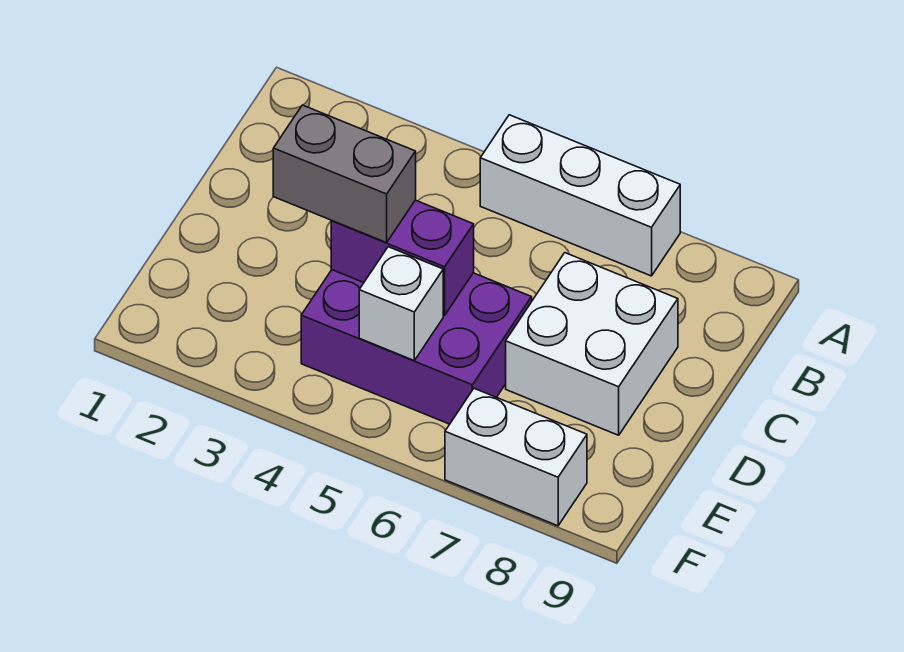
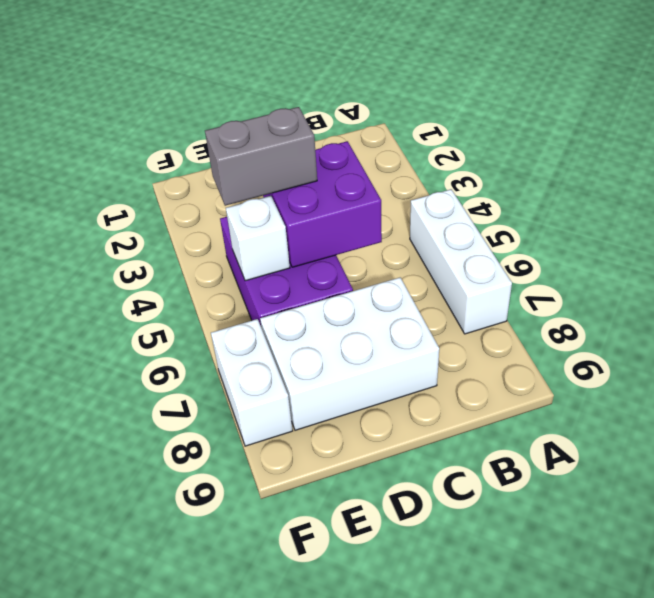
white brick C7:D8 level 1 -> white brick C7:E8 level 1
grey brick D3:D4 level 3 -> grey brick D4:E4 level 3
purple brick D4:D5 level 2 -> purple brick C4:D5 level 2

